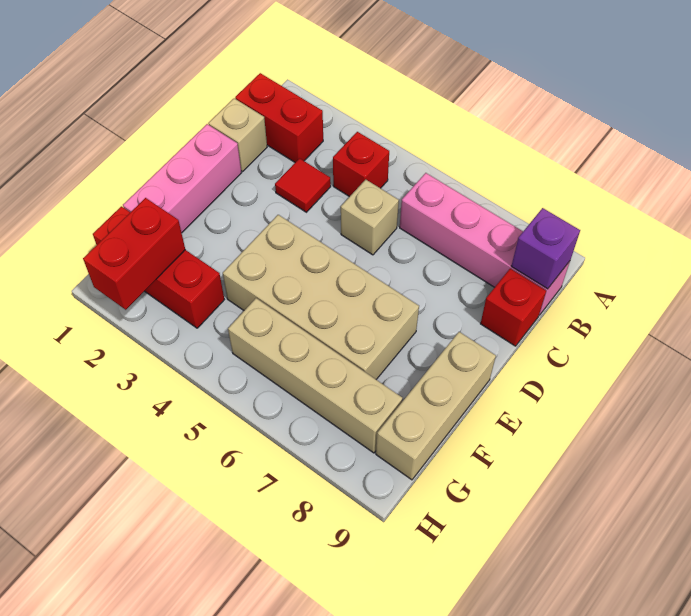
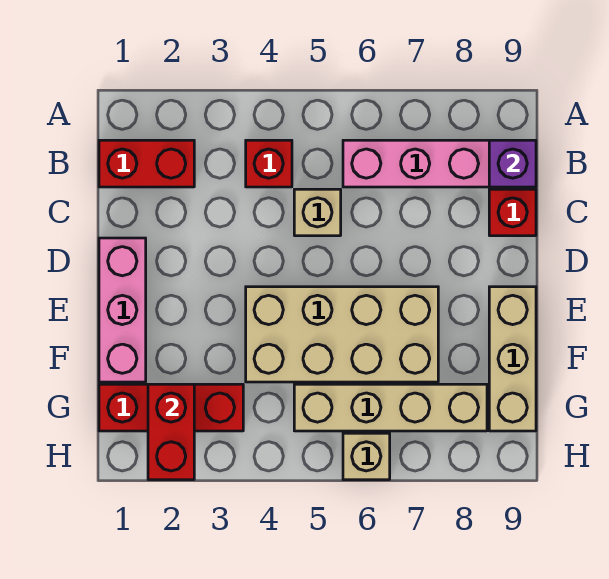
tan brick C1 level 1 -> tan brick H6 level 1
red tile C3 level 1 -> none

